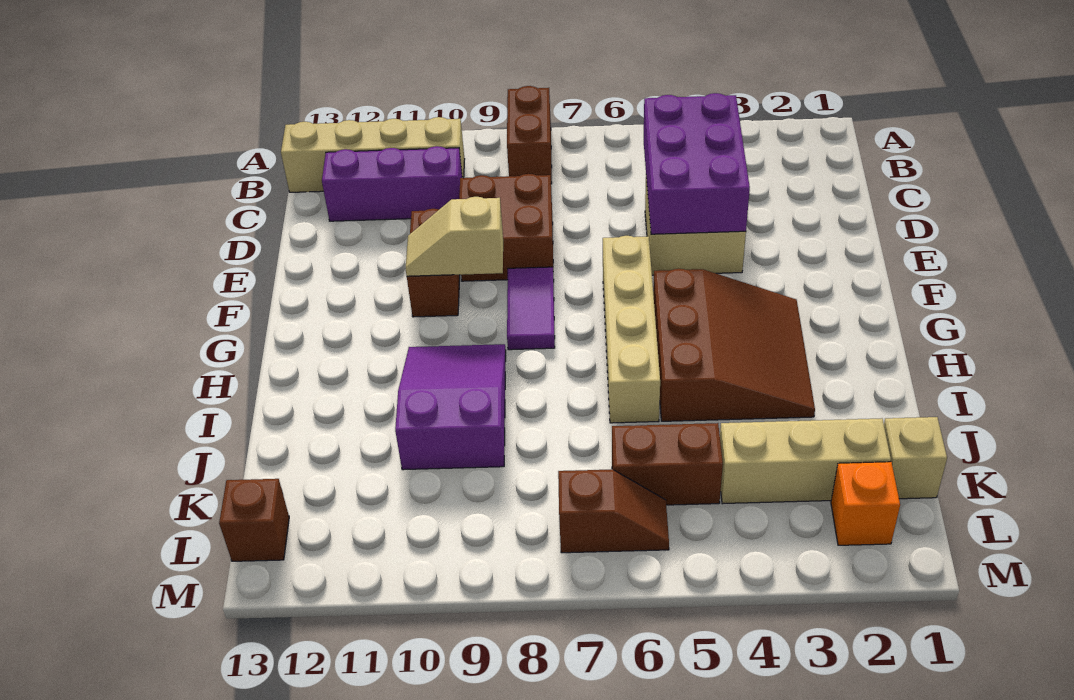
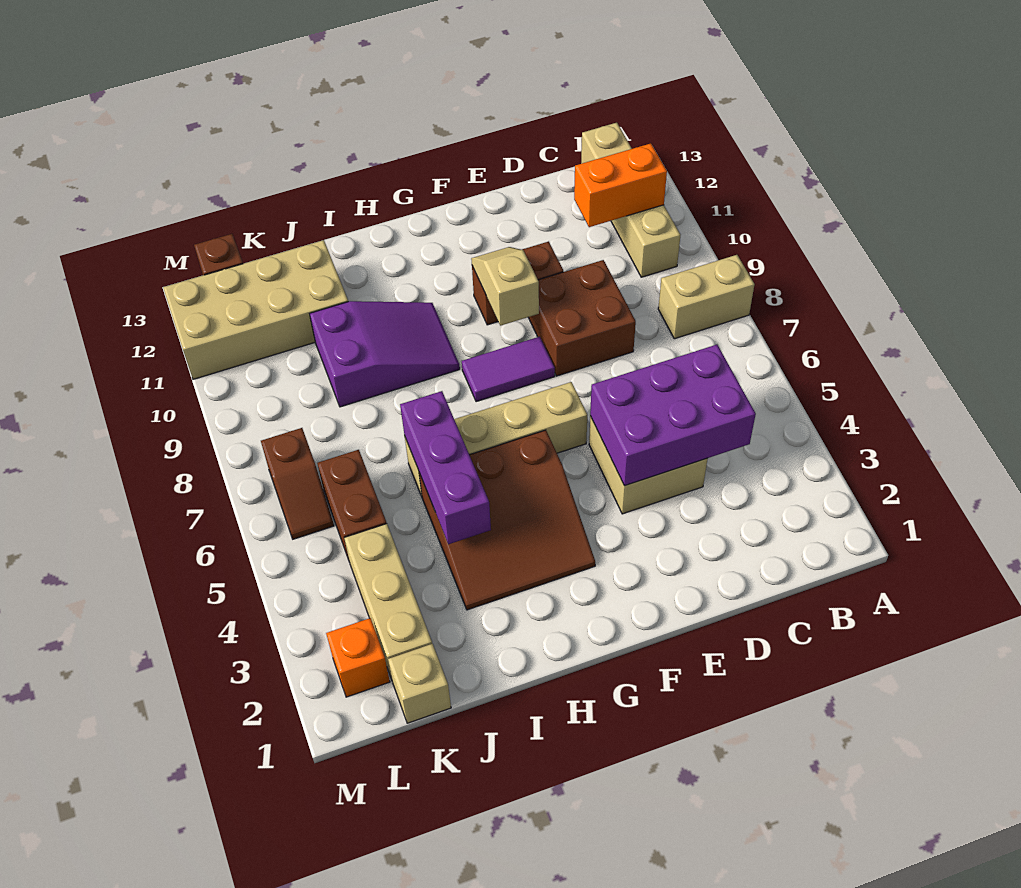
brown brick A8:B8 level 1 -> tan brick A8:B8 level 1
none -> orange brick B11:C11 level 2
purple brick C10:C12 level 1 -> purple brick I4:I6 level 2
none -> tan brick J11:M12 level 1

